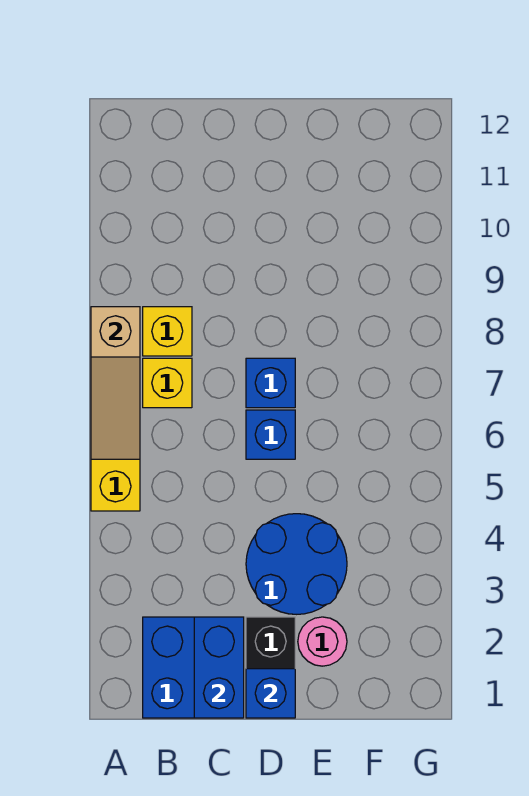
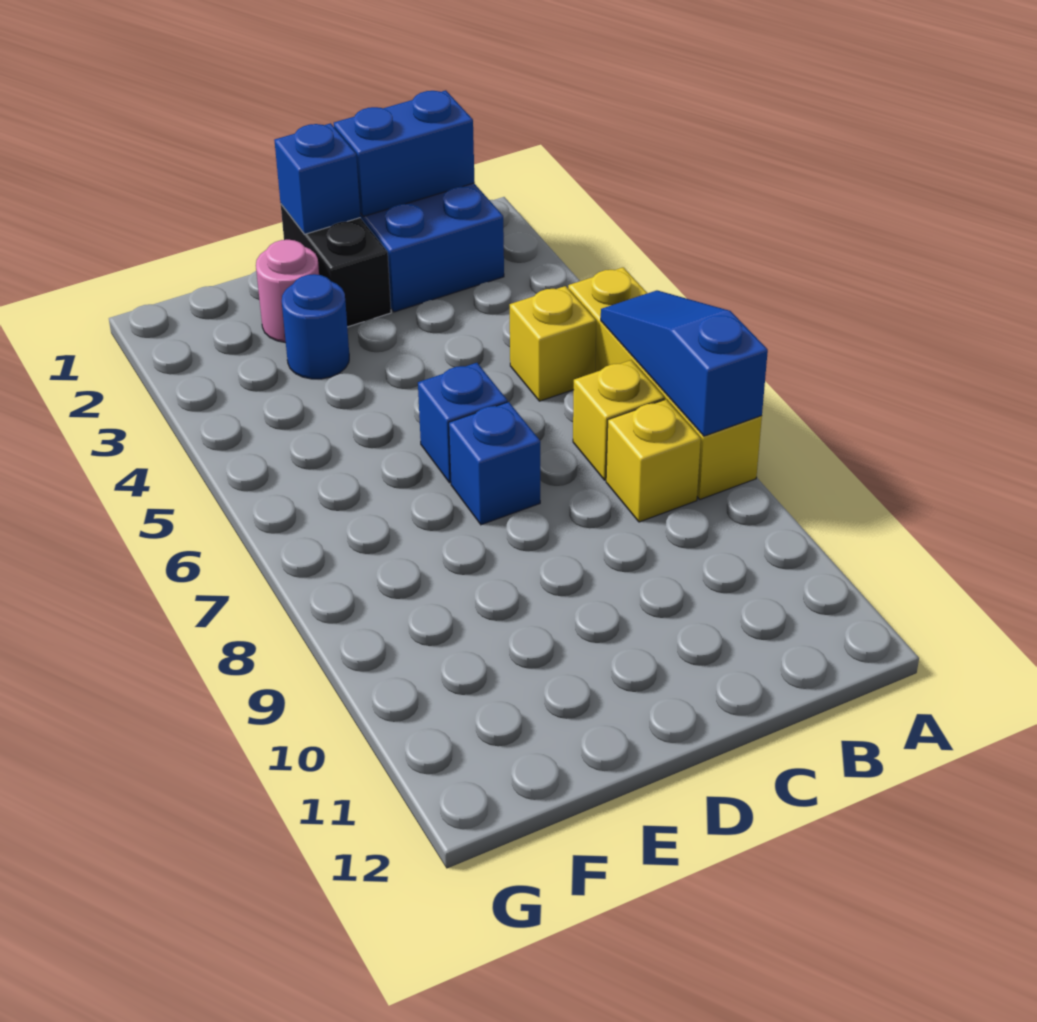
tan slope A6:A8 level 2 top 8 -> blue slope A6:A8 level 2 top 8
none -> yellow brick B5 level 1
blue brick C1:C2 level 2 -> blue brick B1:C1 level 2
blue round brick D3:E4 level 1 -> blue round brick E3 level 1

